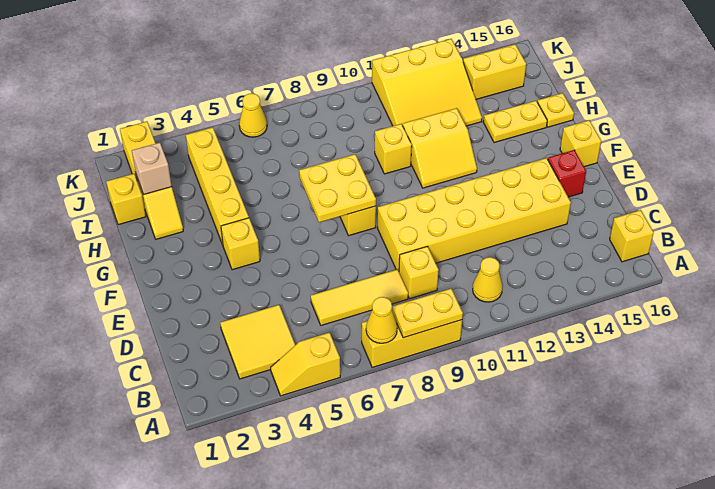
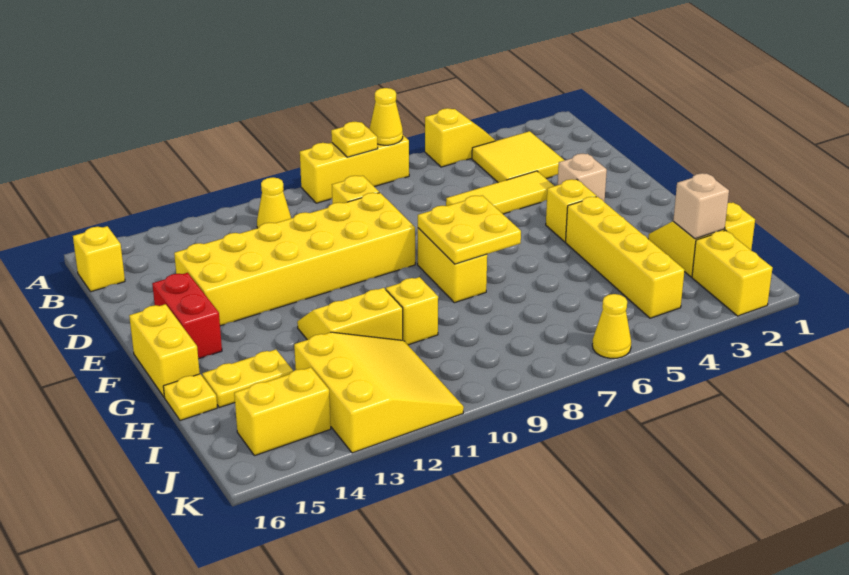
yellow plate A8:A9 level 2 -> yellow plate A8 level 2
yellow tile C6:C8 level 1 -> yellow tile D4:D6 level 1
none -> tan brick E3 level 1
red brick E15 level 1 -> red brick E15:F15 level 1
yellow brick F16 level 1 -> yellow brick F16:G16 level 1
yellow slope I11:K13 level 1 top K -> yellow slope I11:K13 level 1 top 13

